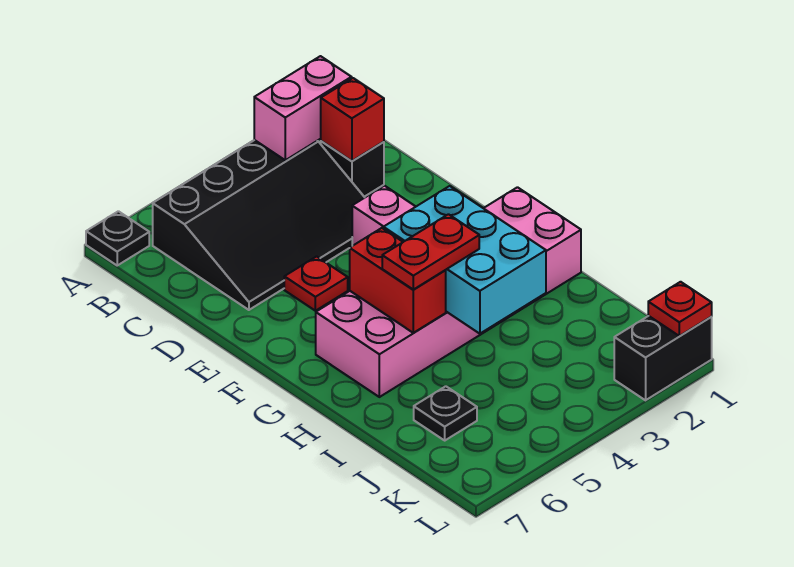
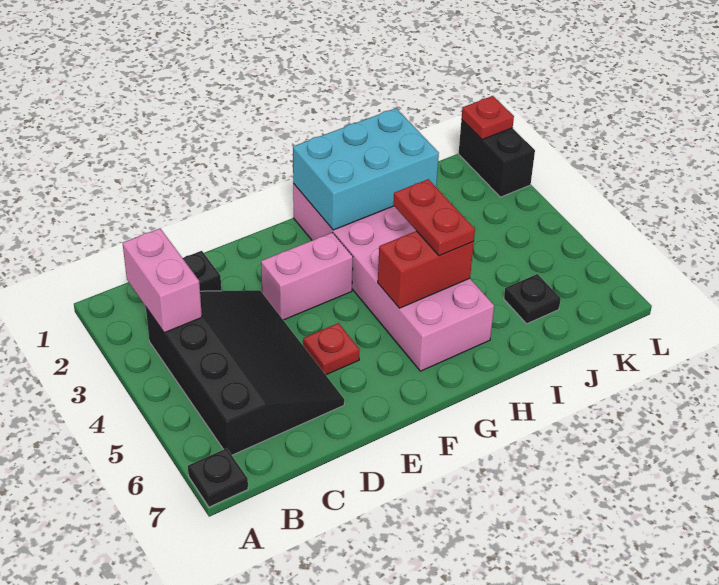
red brick C2 level 2 -> none
cyan brick G3:I4 level 2 -> cyan brick G1:I2 level 2

